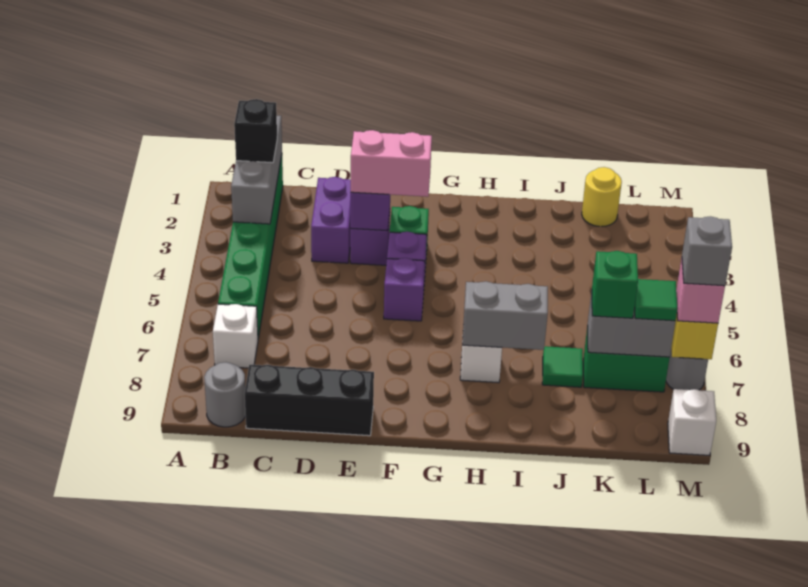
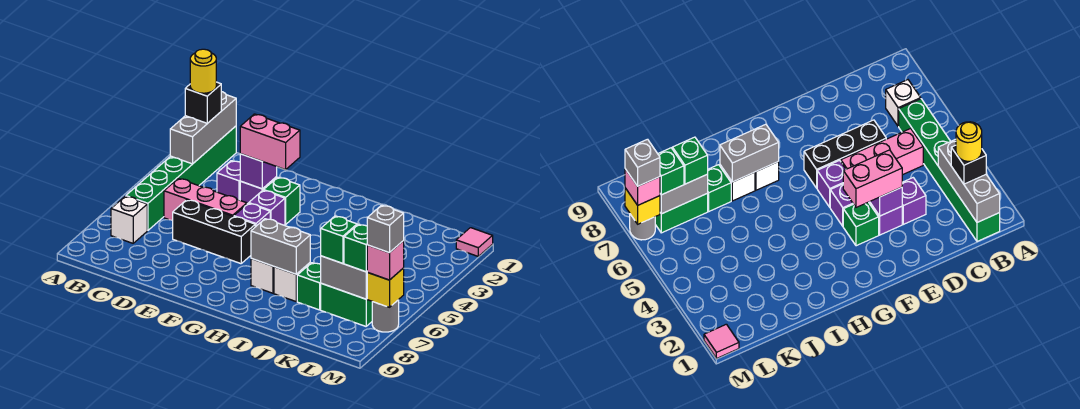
grey round brick B9 level 1 -> none
none -> pink brick C5:E5 level 1
black brick C9:E9 level 1 -> black brick D6:F6 level 1
purple brick D2:D3 level 1 -> purple brick D3 level 1
green tile J7 level 1 -> green brick J7 level 1
yellow round brick K1 level 1 -> yellow round brick B2 level 4
green tile L7 level 3 -> green brick L7 level 3
none -> pink tile M1 level 1
white brick M9 level 1 -> white brick I7 level 1

